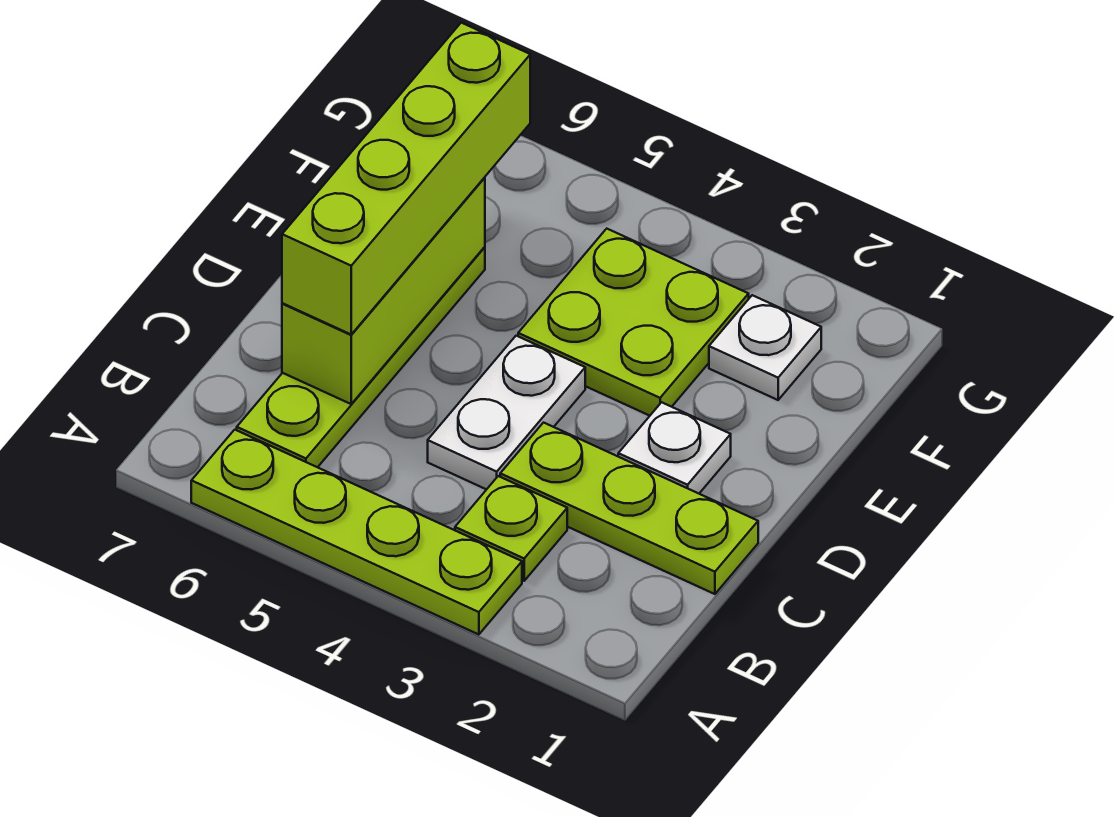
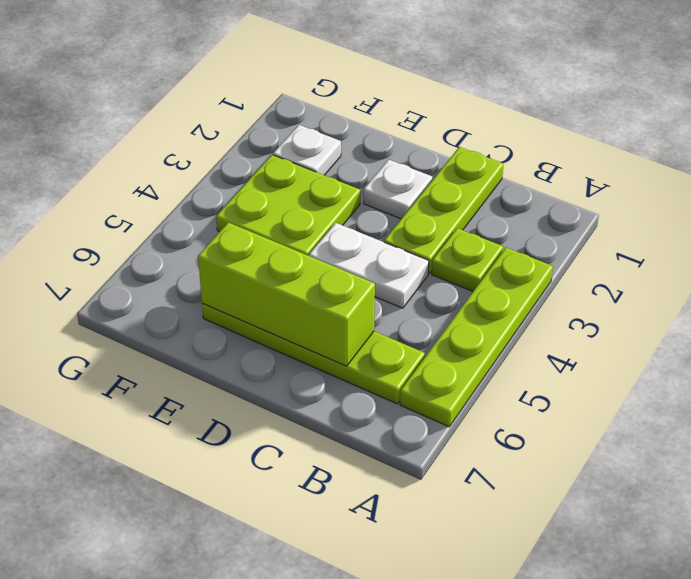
lime brick C6:F6 level 3 -> none

